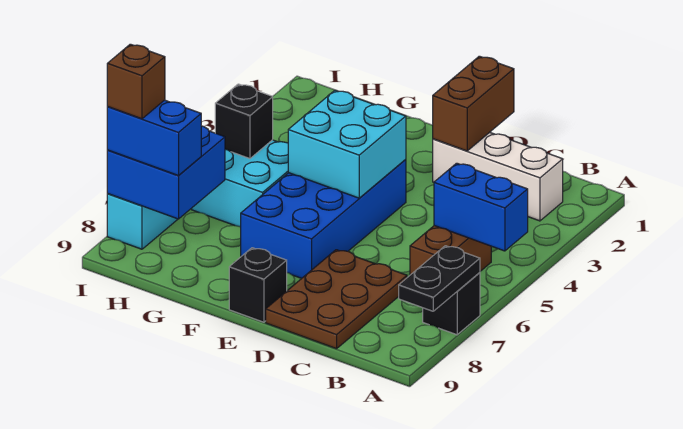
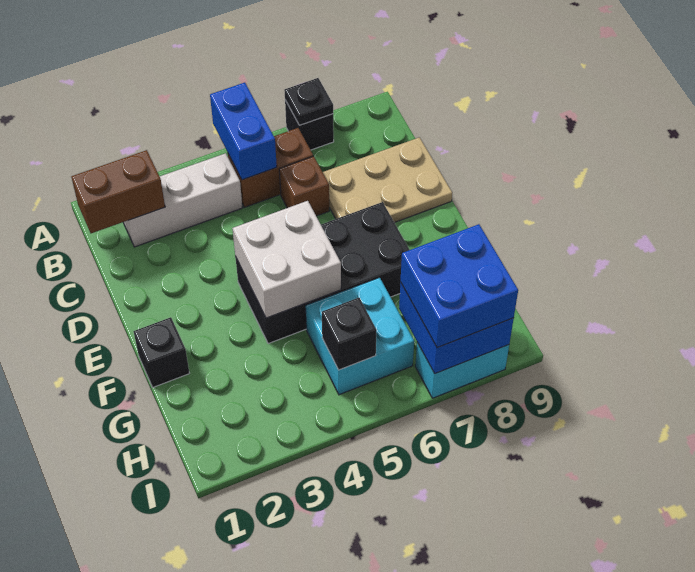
black plate A7:A8 level 2 -> black plate A7 level 2
white brick B2:D2 level 1 -> white brick B2:B4 level 1
brown plate C7:D9 level 1 -> tan plate C7:D9 level 1
brown brick D1:D2 level 2 -> brown brick B1:B2 level 2
blue brick E4:F7 level 1 -> black brick E4:F7 level 1
cyan brick E4:F5 level 2 -> white brick E4:F5 level 2
black brick E9 level 1 -> black brick F1 level 1
blue brick H8:I8 level 3 -> blue brick H7:I8 level 3
brown brick I8 level 4 -> brown brick C6 level 1

